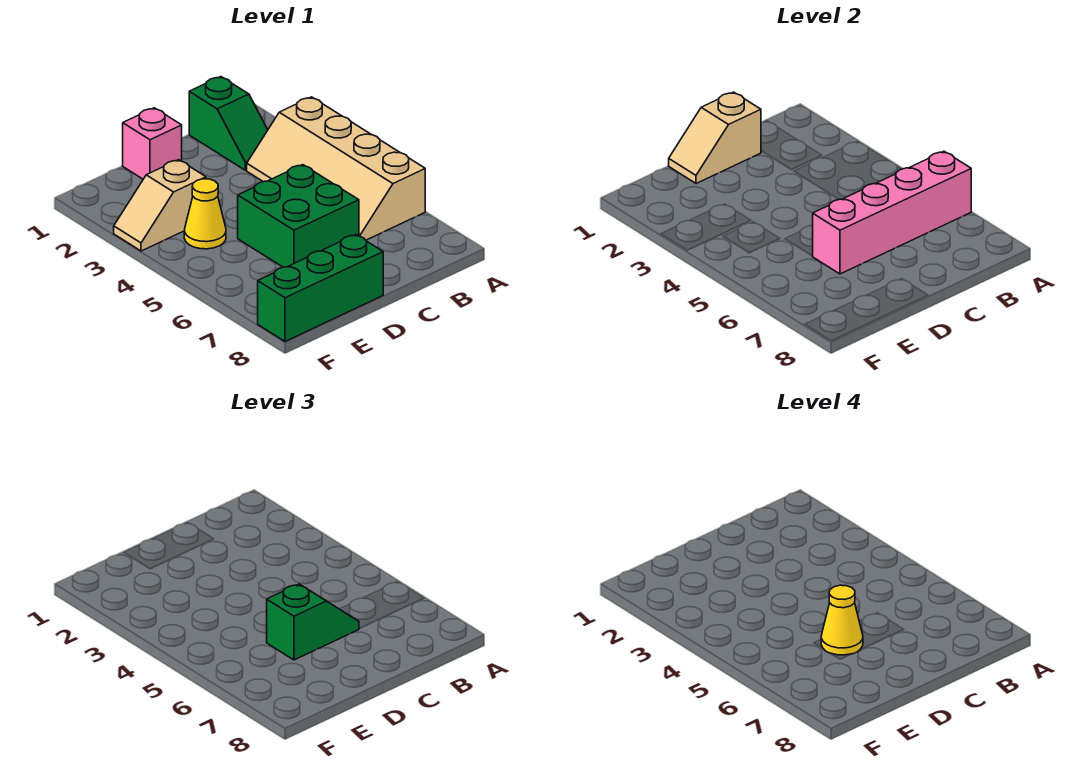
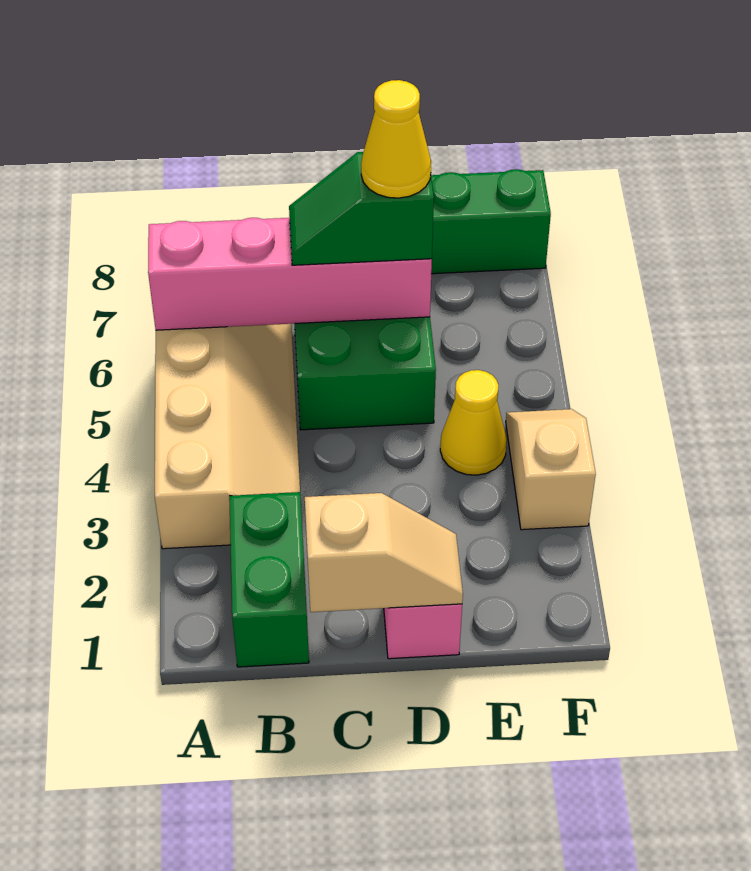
green slope B1:B2 level 1 top 1 -> green brick B1:B2 level 1
tan slope E3:F3 level 1 top E -> tan slope F3:F4 level 1 top 3

